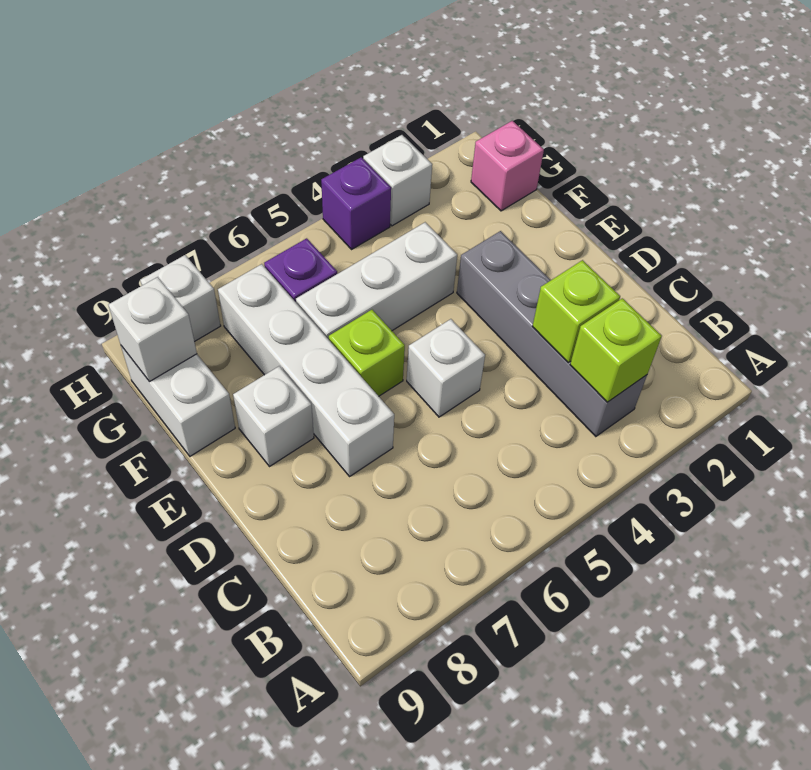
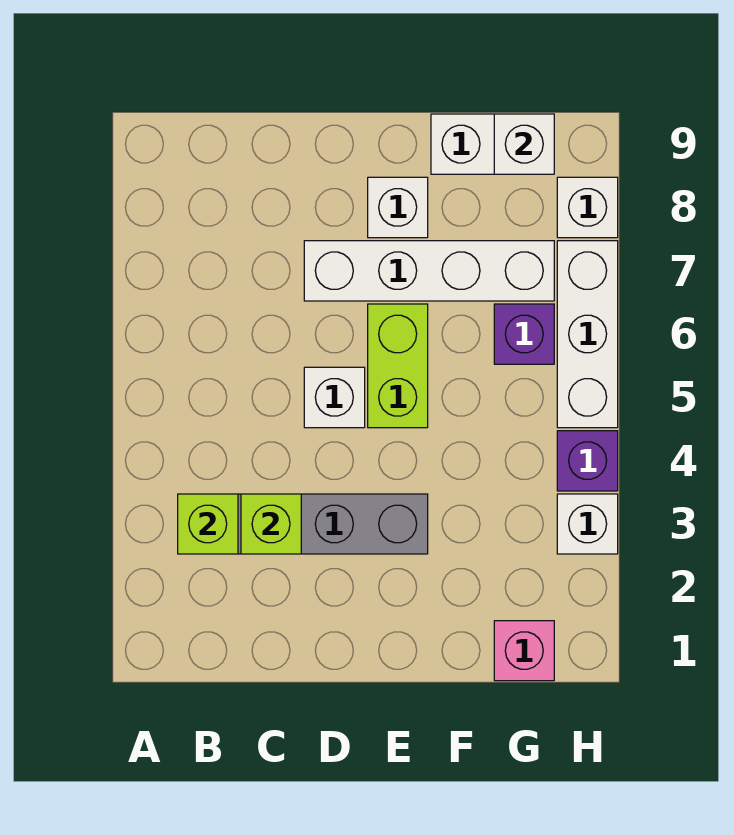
lime brick E6 level 1 -> lime brick E5:E6 level 1
white brick F4:F6 level 1 -> white brick H5:H7 level 1

